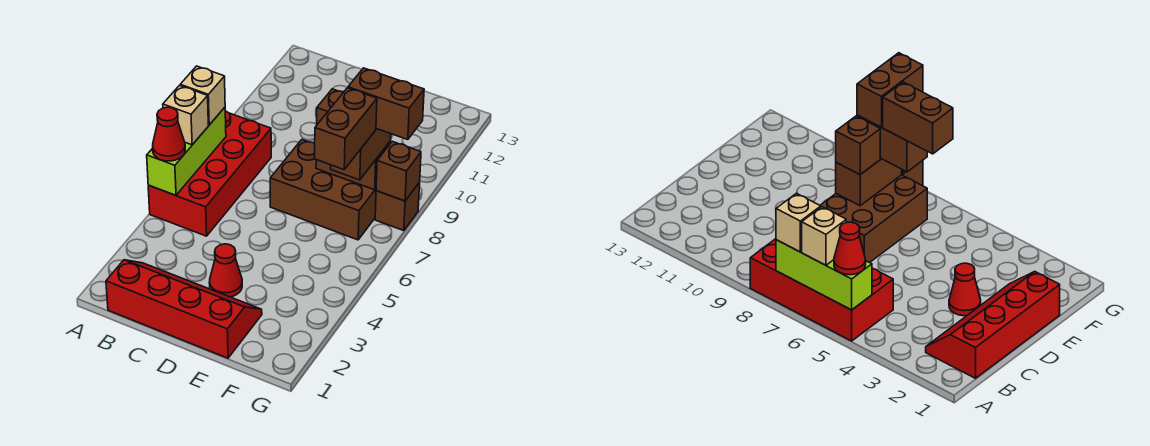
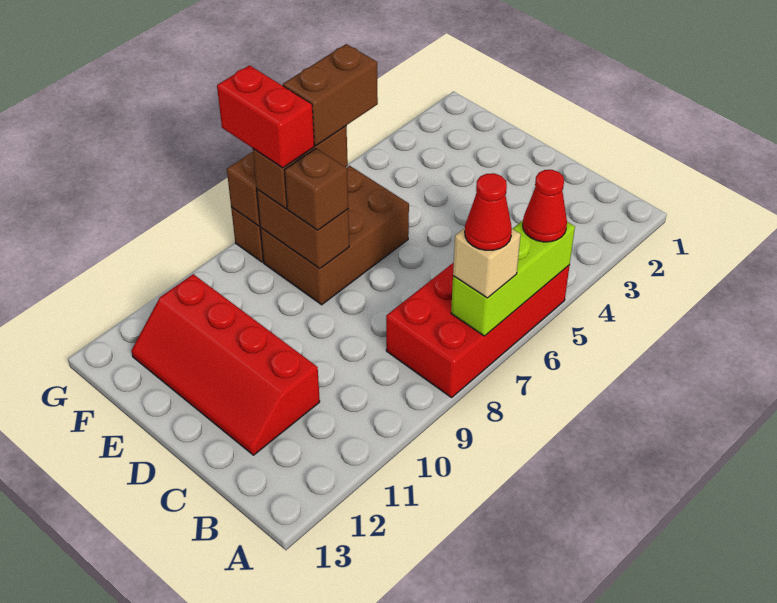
tan brick A6 level 3 -> none
red slope B1:E2 level 1 top 1 -> red slope C11:F12 level 1 top 11
red cone D3 level 1 -> red cone A7 level 4
brown brick D7:F8 level 1 -> brown brick E6:F8 level 1
brown brick F8:G8 level 4 -> red brick F8:G8 level 4

